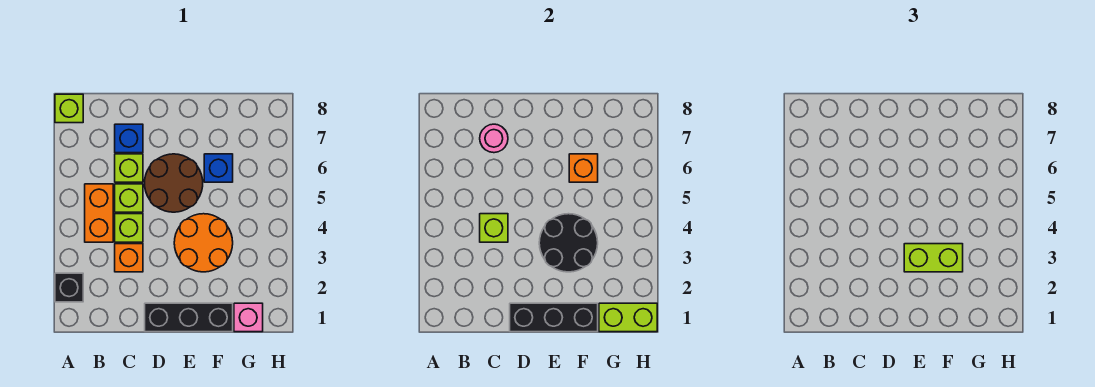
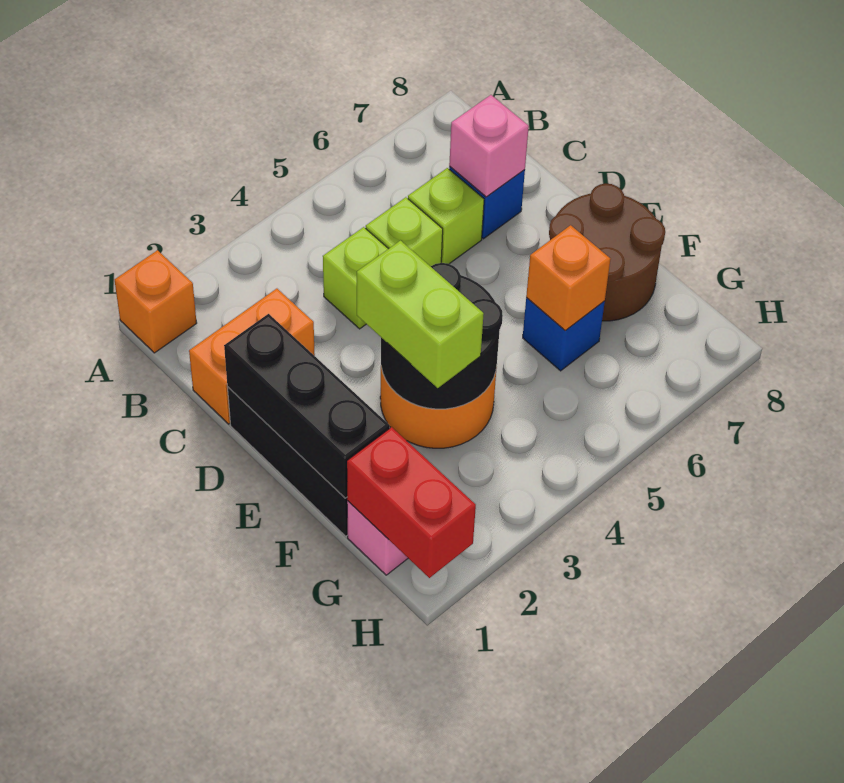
black brick A2 level 1 -> none
lime brick A8 level 1 -> none
orange brick B4:B5 level 1 -> orange brick C1:C2 level 1
orange brick C3 level 1 -> orange brick A1 level 1
lime brick C4 level 2 -> none
pink round brick C7 level 2 -> pink brick C7 level 2
brown round brick D5:E6 level 1 -> brown round brick E7:F8 level 1
lime brick G1:H1 level 2 -> red brick G1:H1 level 2

